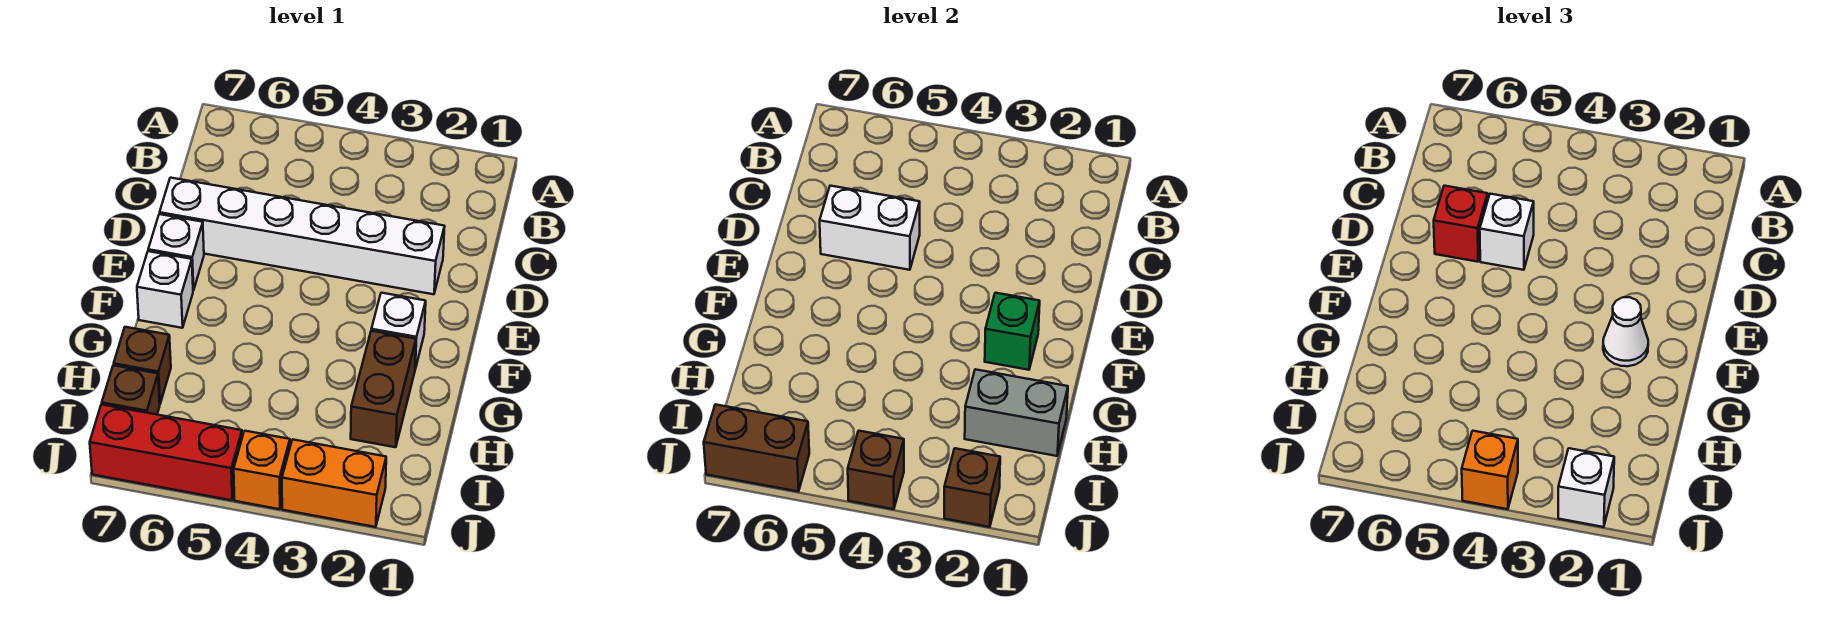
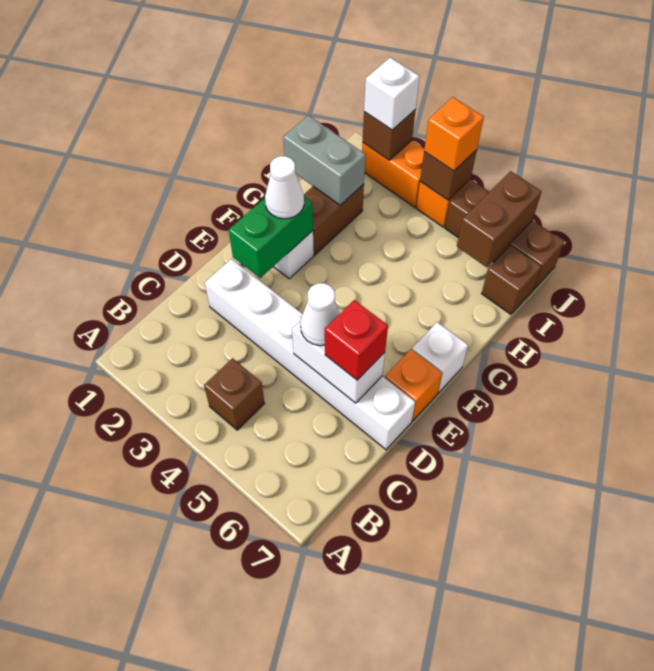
white brick D5 level 3 -> white cone D5 level 3
white brick E7 level 1 -> orange brick E7 level 1
green brick F2 level 2 -> green brick E2:F2 level 2
brown brick H7 level 1 -> brown brick B4 level 1
red brick J5:J7 level 1 -> brown brick J5:J7 level 1
brown brick J6:J7 level 2 -> brown brick I6:J6 level 2

